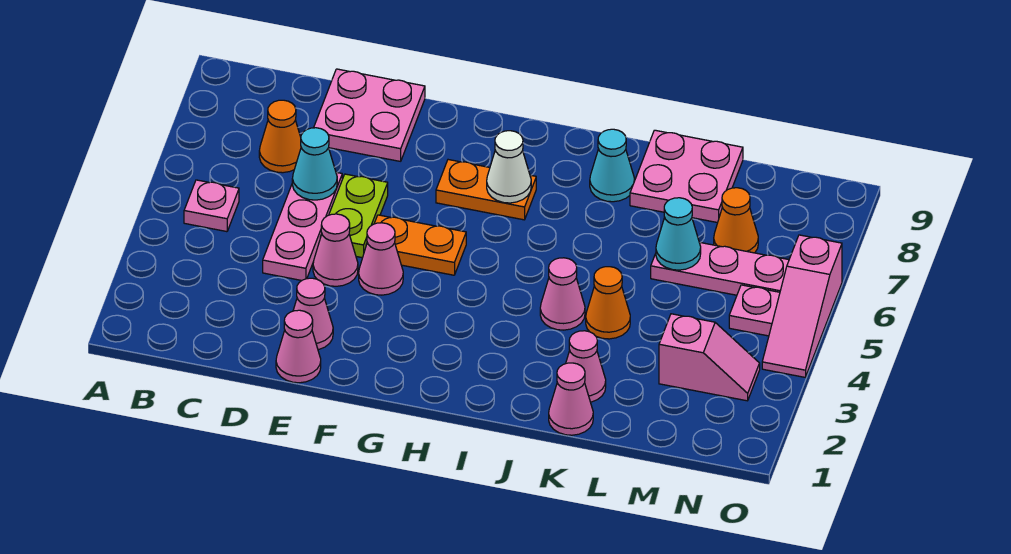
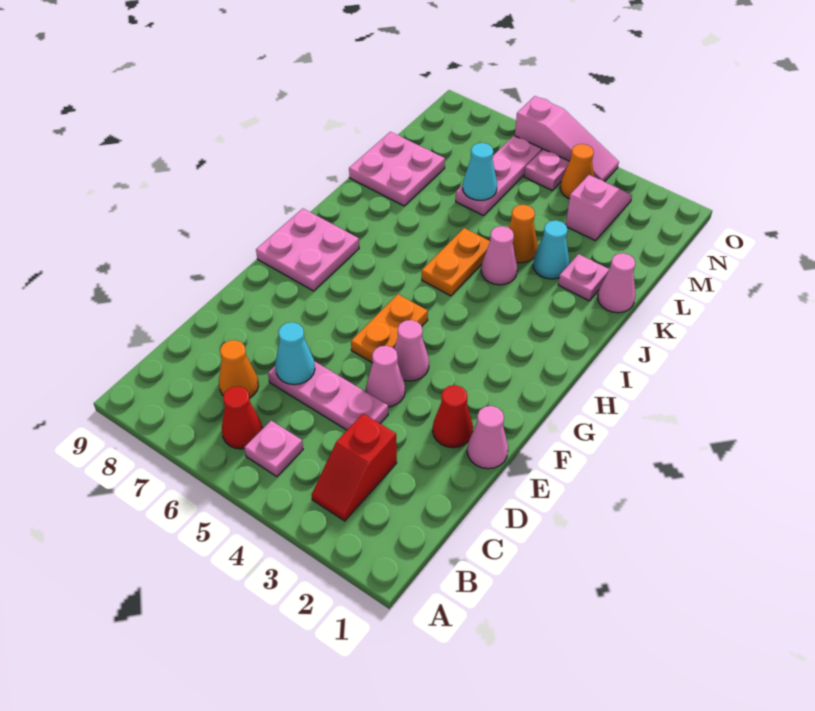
none -> red slope B3:C3 level 1 top C
none -> red cone B6 level 1
pink plate D8:E9 level 1 -> pink plate G8:H9 level 1
pink cone E2 level 1 -> red cone E2 level 1
lime plate E5:E6 level 1 -> none
orange plate G7:H7 level 1 -> orange plate I5:J5 level 1
white cone H7 level 2 -> none
cyan cone J8 level 1 -> cyan cone K3 level 1
pink cone K2 level 1 -> pink plate K2 level 1
orange cone M7 level 1 -> orange cone N4 level 1

